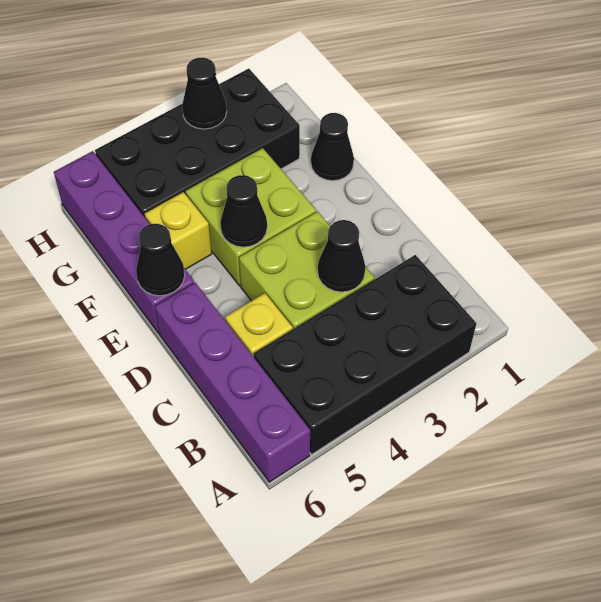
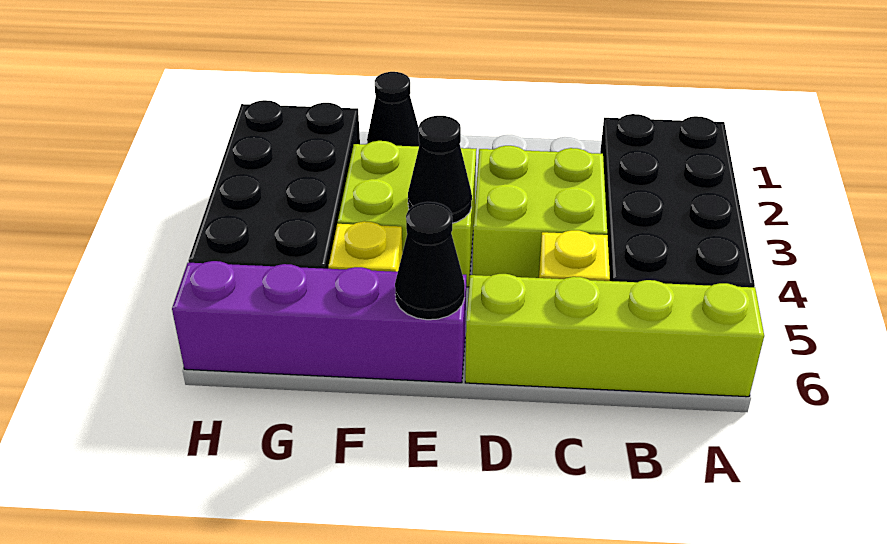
purple brick A6:D6 level 1 -> lime brick A6:D6 level 1
black cone C3 level 2 -> none
black cone H3 level 2 -> none

